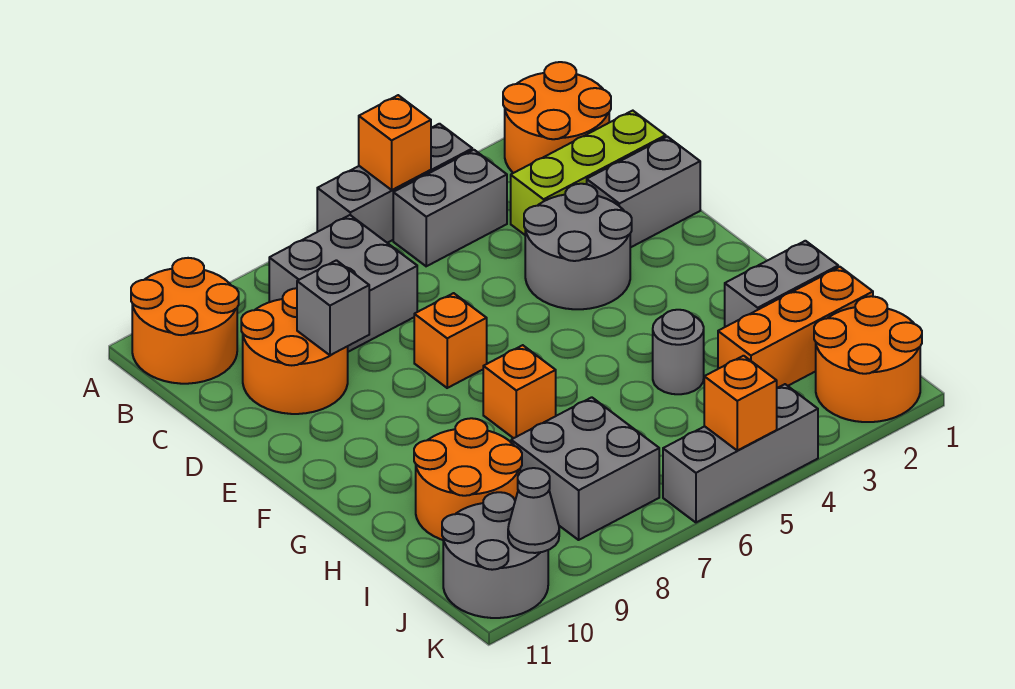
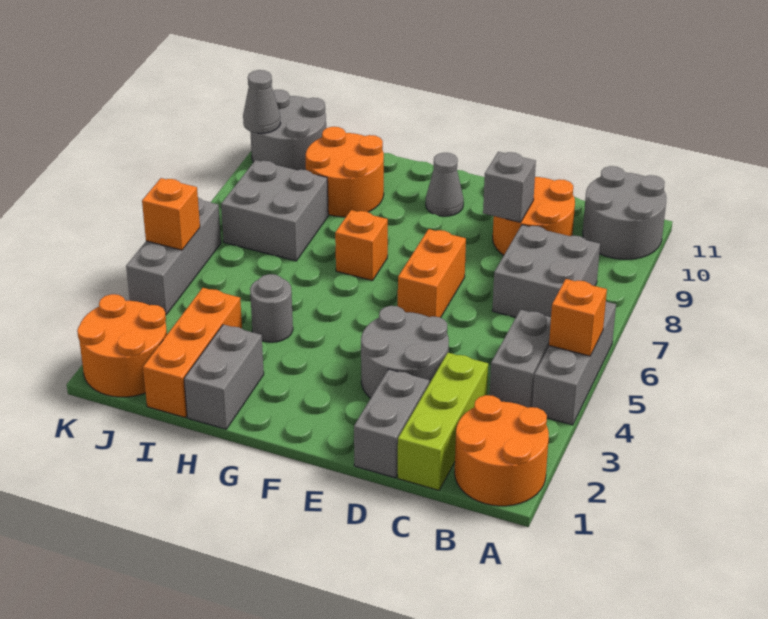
orange round brick A10:B11 level 1 -> grey round brick A10:B11 level 1
orange brick E7 level 1 -> orange brick E6:E7 level 1
none -> grey cone F10 level 1

